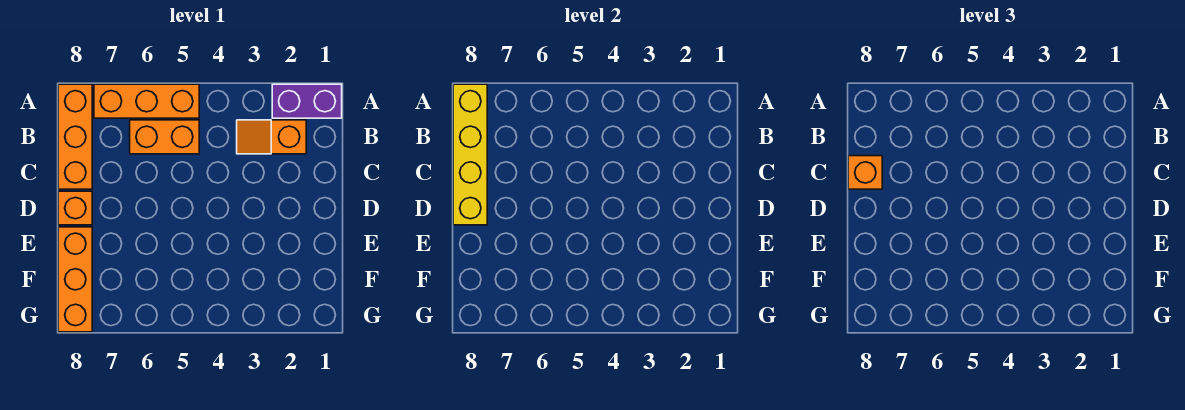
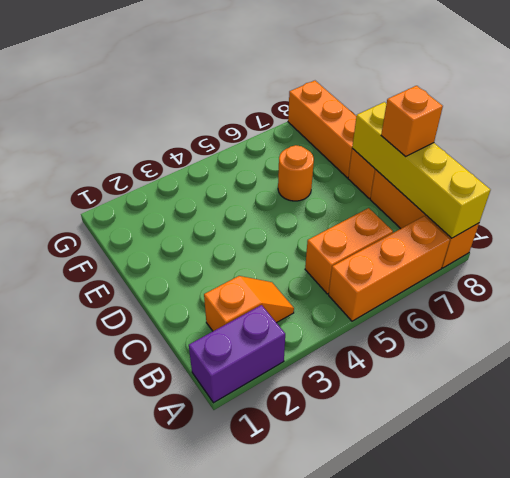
none -> orange round brick E6 level 1

